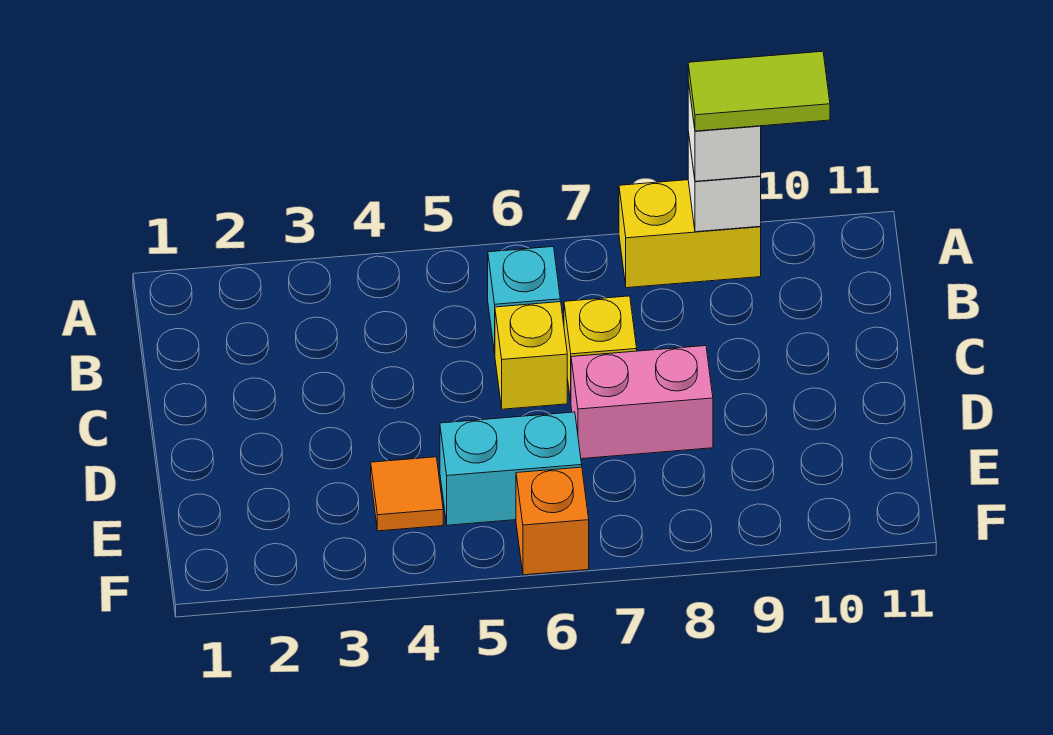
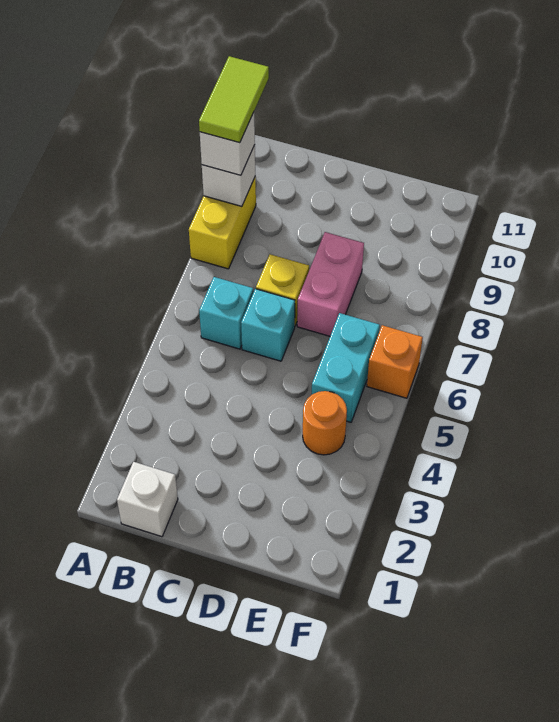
none -> white brick B1 level 1
yellow brick C6 level 1 -> cyan brick C6 level 1
orange tile E4 level 1 -> orange round brick E4 level 1

